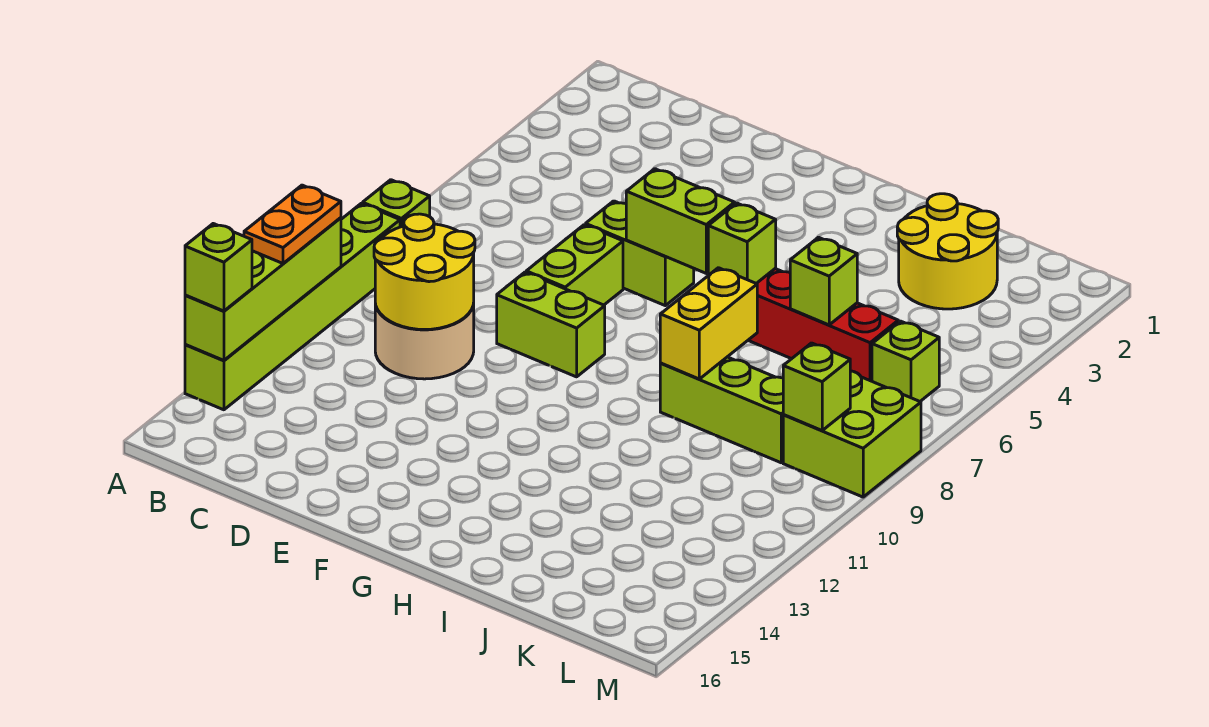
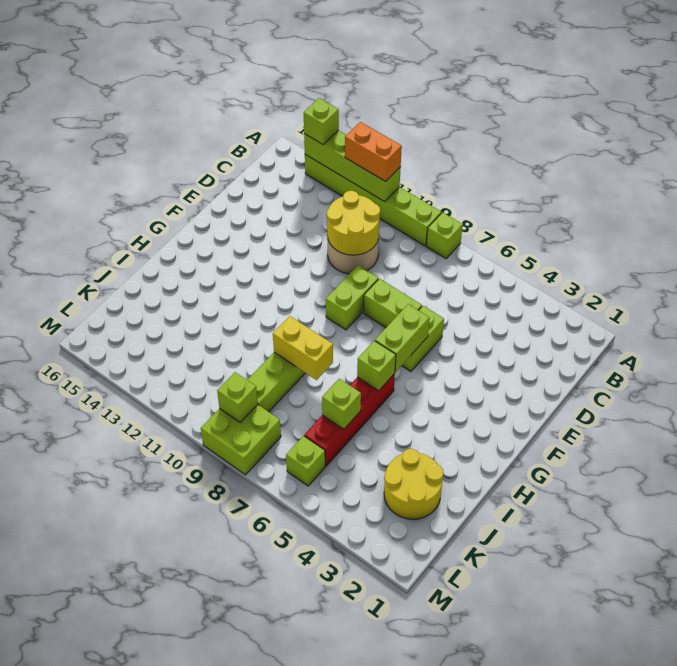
orange plate A11:A12 level 3 -> orange brick A11:A12 level 3

